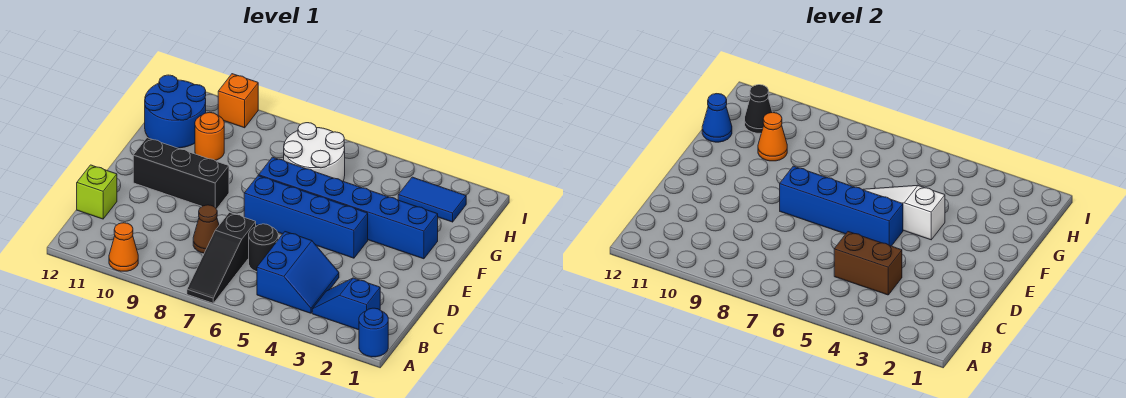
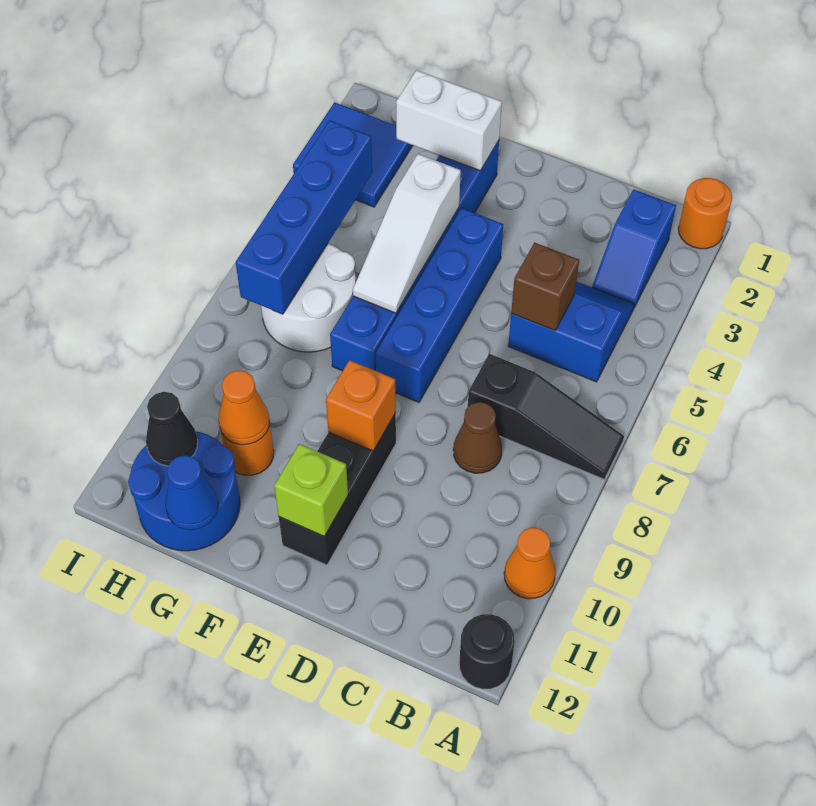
blue round brick A1 level 1 -> orange round brick A1 level 1
brown brick C4:C5 level 2 -> brown brick C5 level 2
black round brick C6 level 1 -> black round brick A12 level 1
lime brick C12 level 1 -> lime brick E11 level 2
blue brick E5:E8 level 2 -> blue brick H4:H7 level 2
none -> white brick F2:G2 level 2
blue tile H2:H3 level 1 -> blue tile H2:I3 level 1
orange brick I10 level 1 -> orange brick E9 level 2

